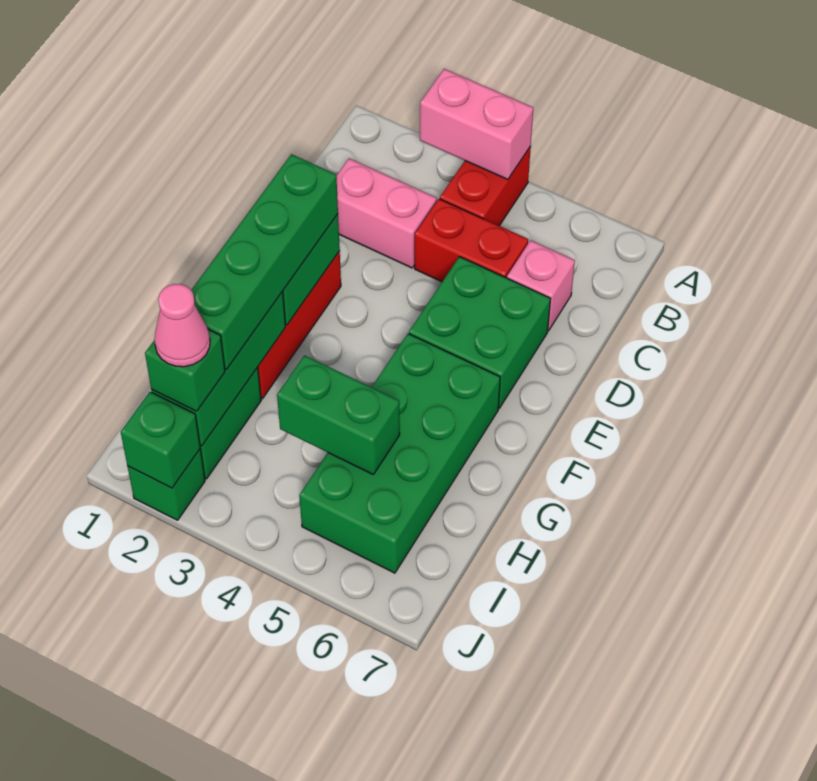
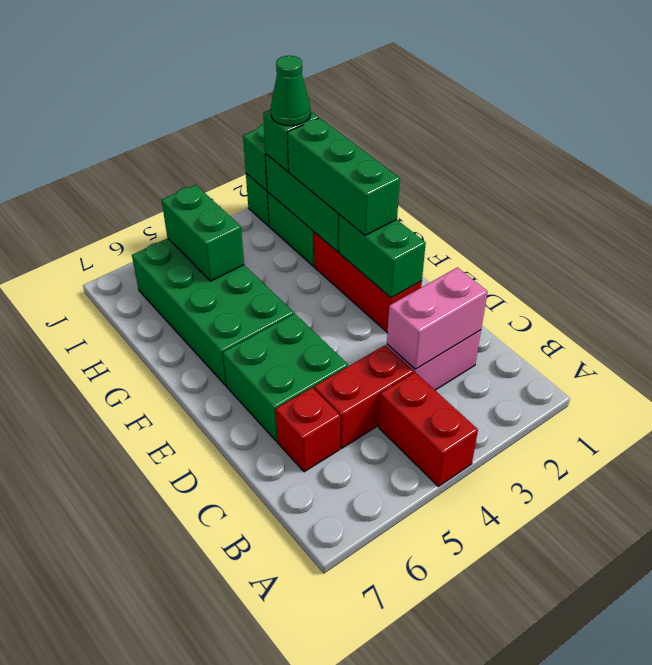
pink brick A3:A4 level 2 -> pink brick C2:C3 level 2
pink brick C6 level 1 -> red brick C6 level 1
green brick E2:H2 level 3 -> green brick F2:H2 level 3
green brick H4:H5 level 2 -> green brick H5:I5 level 2
pink cone I2 level 4 -> green cone I2 level 4

